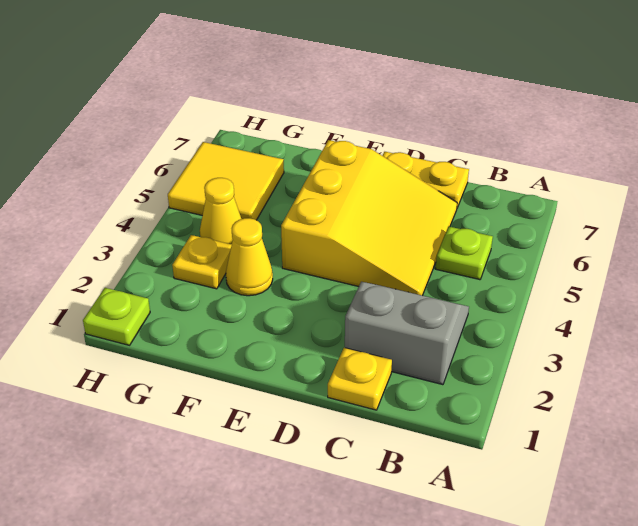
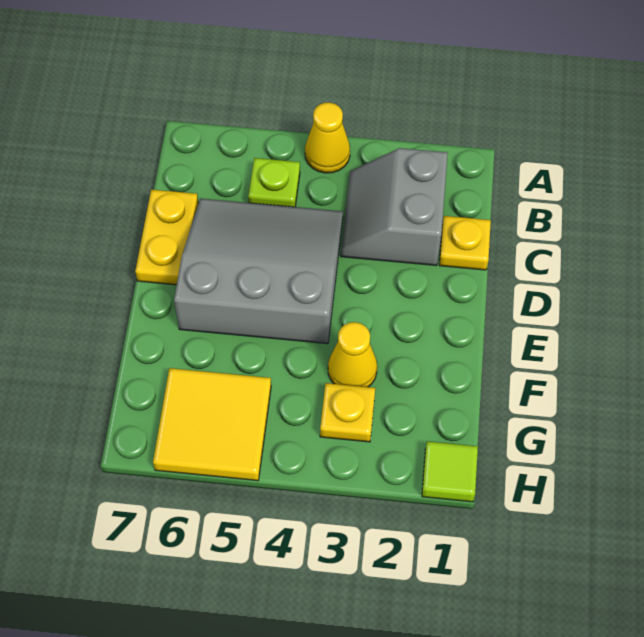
yellow slope C4:E6 level 1 top E -> grey slope C4:E6 level 1 top E
yellow cone G4 level 1 -> yellow cone A4 level 1
lime plate H1 level 1 -> lime tile H1 level 1

